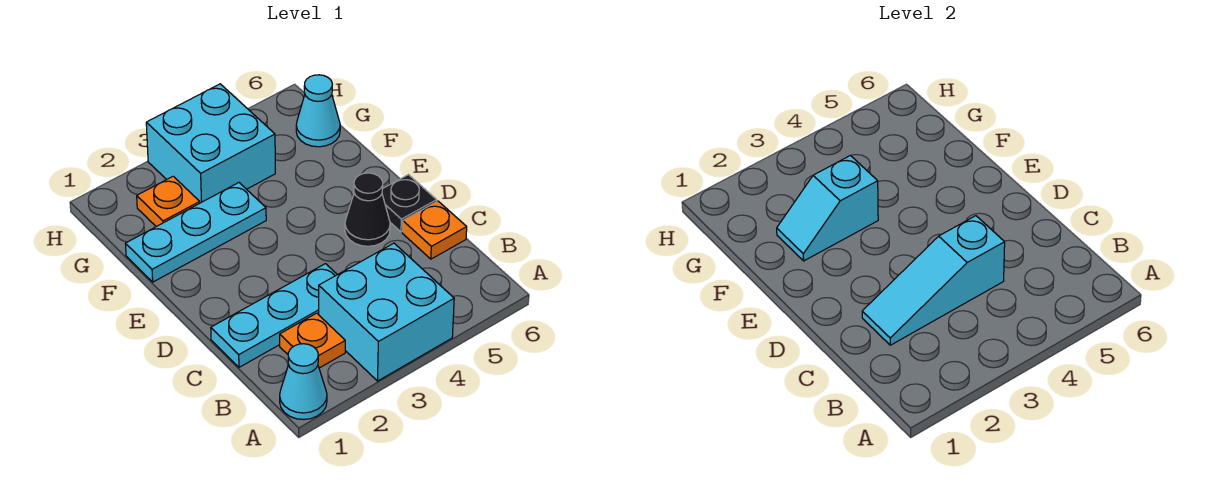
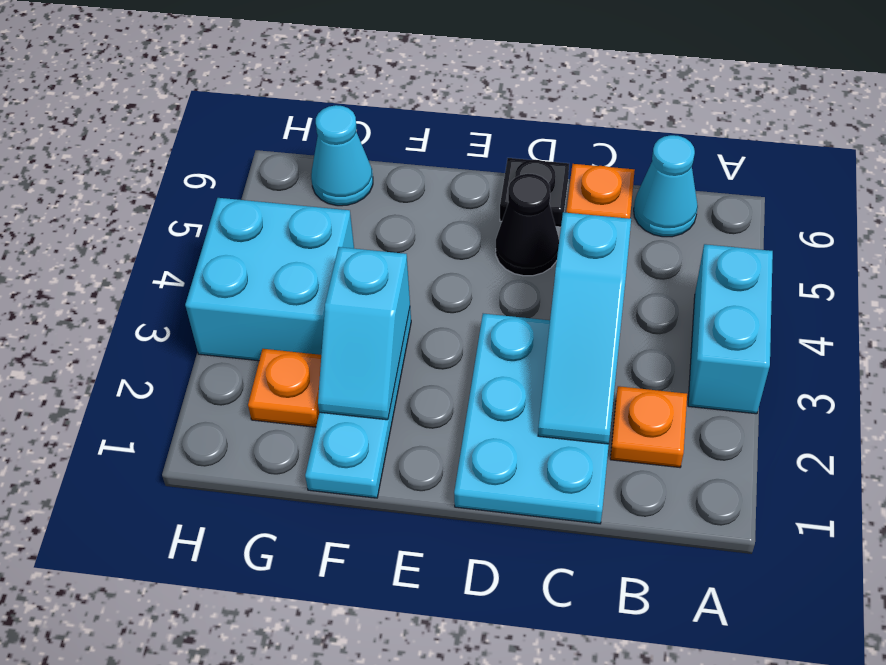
cyan cone A1 level 1 -> cyan cone B6 level 1
cyan brick A3:B4 level 1 -> cyan brick A3:A4 level 1
cyan plate C1:C3 level 1 -> cyan plate C1:D3 level 1

